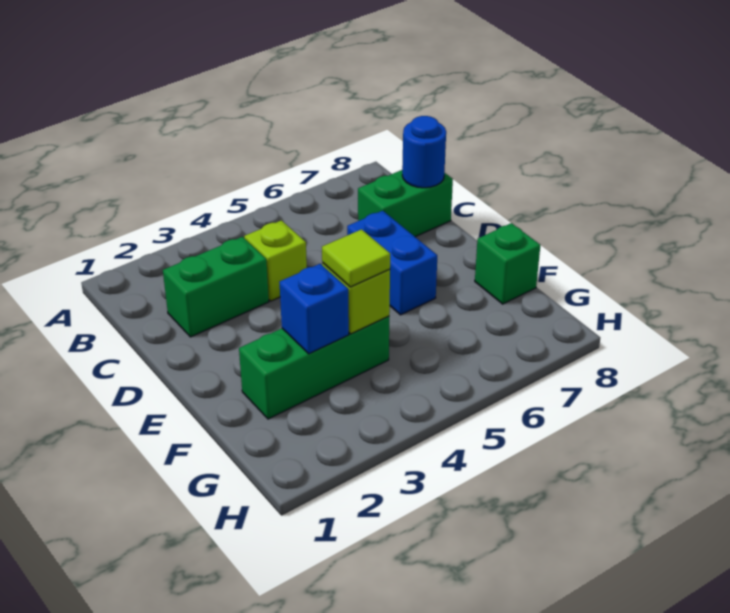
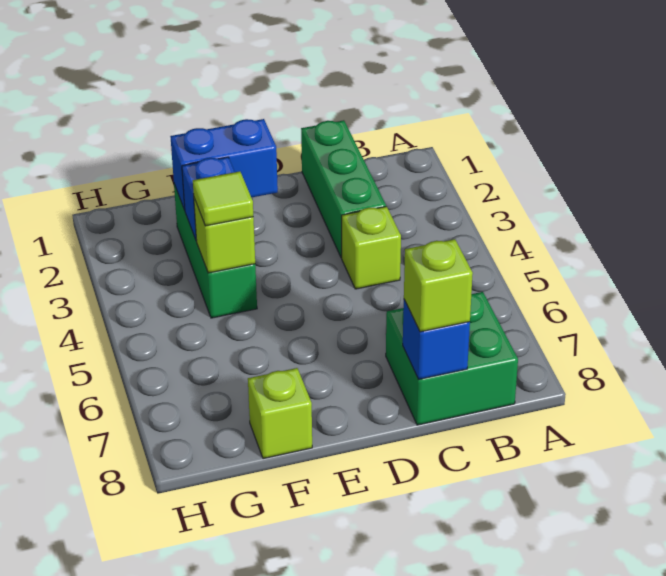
green brick C2:C3 level 1 -> green brick C1:C3 level 1
green brick C7:C8 level 1 -> green brick B7:C8 level 1
blue round brick C8 level 2 -> blue brick C8 level 2
none -> lime brick C8 level 3
blue brick D6:E6 level 1 -> blue brick E2:F2 level 2
green brick F8 level 1 -> lime brick F8 level 1

